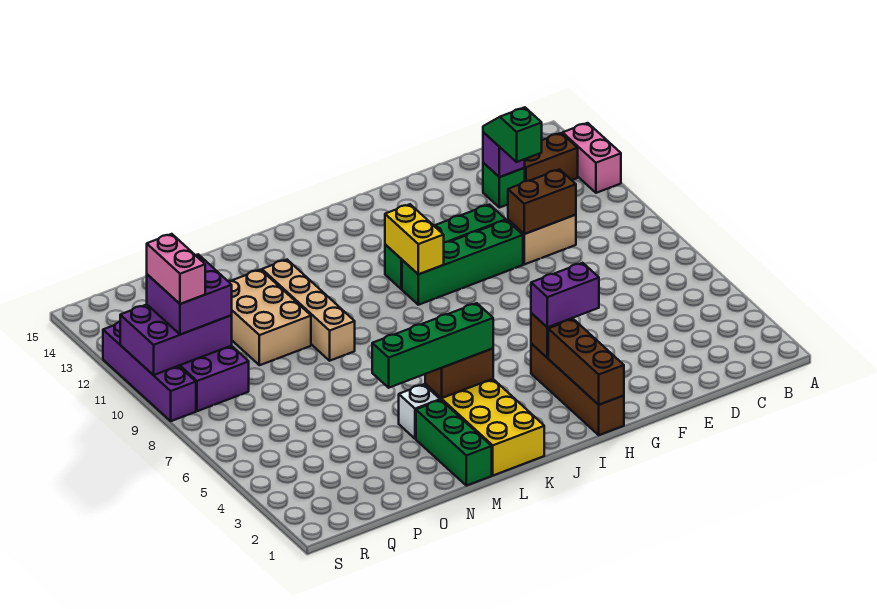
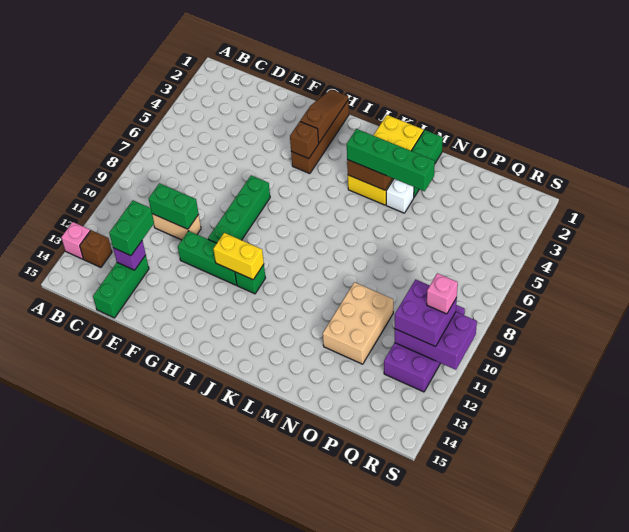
pink brick A12:A13 level 1 -> pink brick A13 level 1
brown brick B13:C13 level 1 -> brown brick B13 level 1
brown brick D10:E10 level 2 -> green brick D10:E10 level 2
green slope D12:D13 level 3 top 12 -> green brick D12:D13 level 3
green brick D13 level 1 -> green brick D13:D15 level 1
green brick F10:I10 level 1 -> green brick G7:G10 level 1
purple brick G4:H4 level 3 -> none
brown brick H1:H3 level 2 -> brown slope H1:H3 level 2 top 3
yellow brick I10:I11 level 2 -> yellow brick H11:I11 level 2
tan brick M9:M12 level 1 -> none
pink brick R10:R11 level 4 -> pink brick R10 level 4
purple brick S9:S12 level 1 -> none

